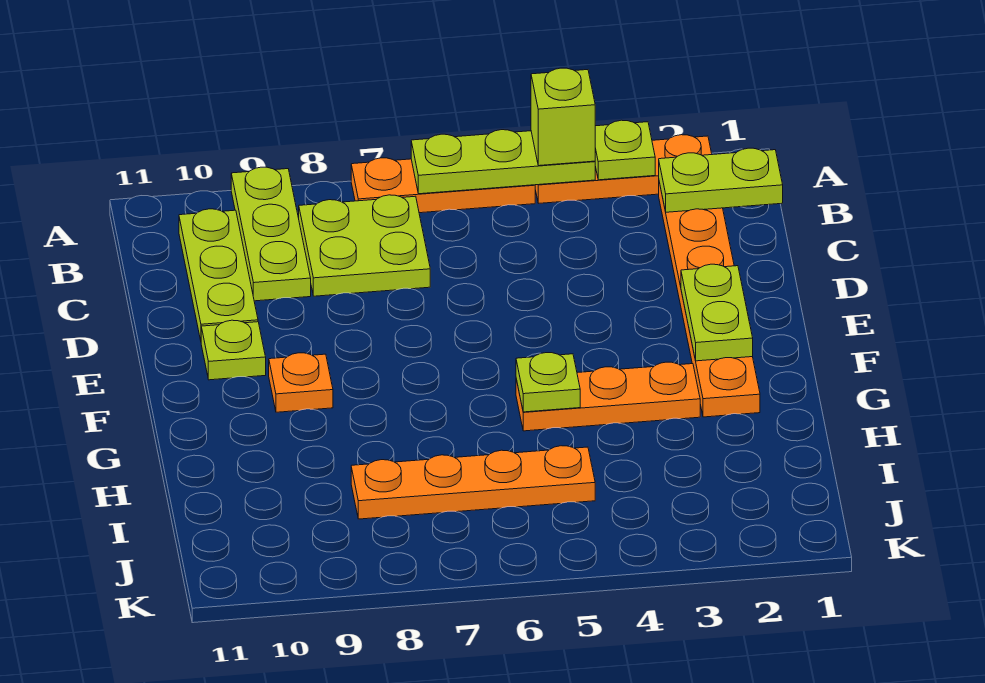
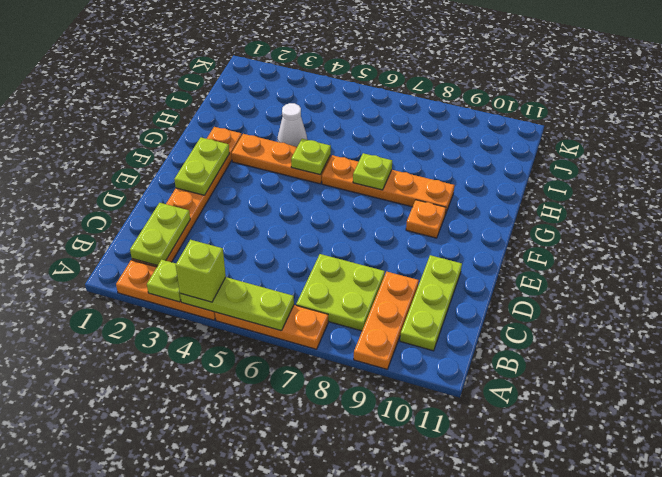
lime plate A9:C9 level 1 -> orange plate A9:C9 level 1
lime plate B1:B2 level 2 -> lime plate B2:C2 level 2
lime plate E10 level 1 -> lime plate G7 level 2
none -> white cone H4 level 1
orange plate I5:I8 level 1 -> orange plate G6:G9 level 1

